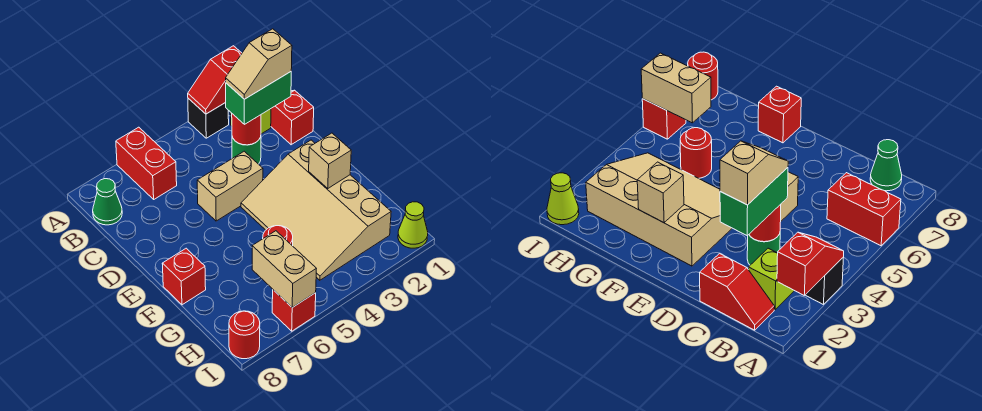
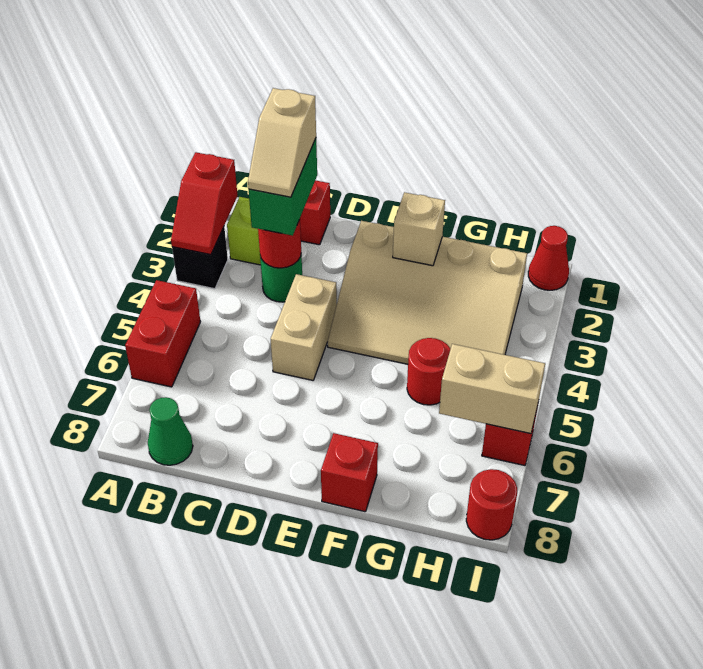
red brick A6:B6 level 1 -> red brick A5:A6 level 1
lime cone I1 level 1 -> red cone I1 level 1

